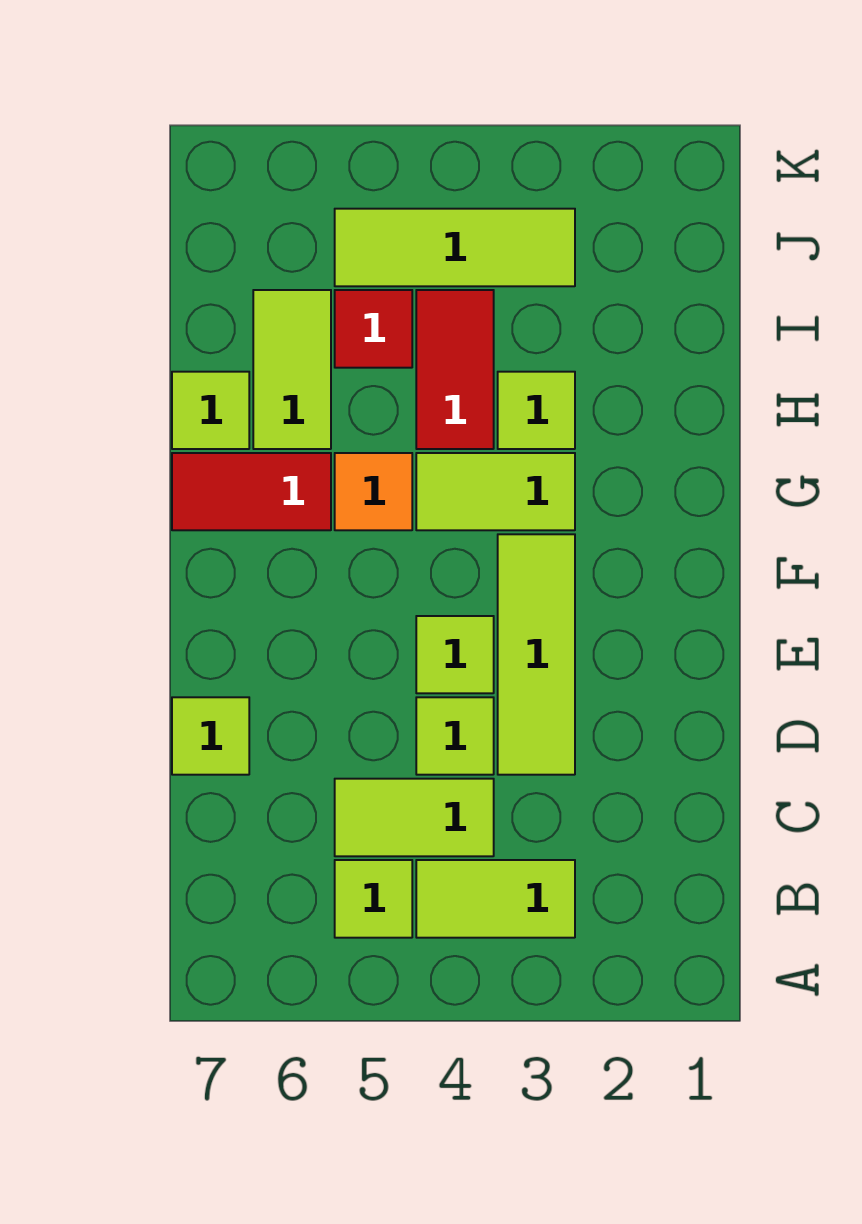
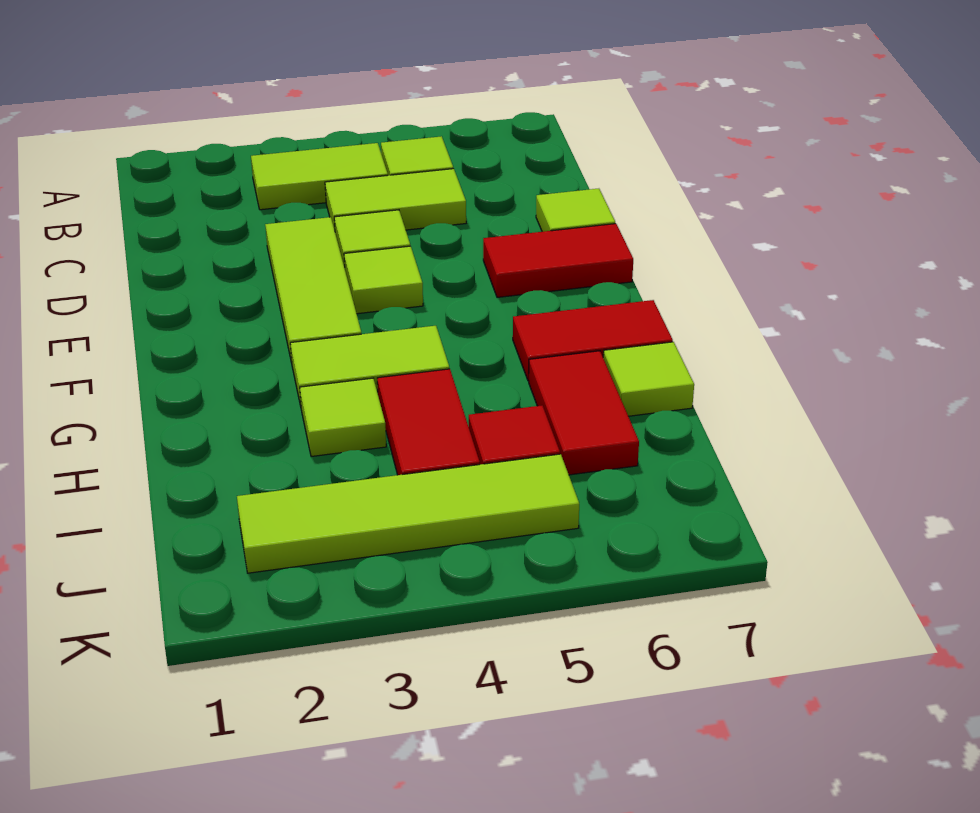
none -> red tile E6:E7 level 1
orange tile G5 level 1 -> none
lime tile H6:I6 level 1 -> red tile H6:I6 level 1
lime tile J3:J5 level 1 -> lime tile J2:J5 level 1

